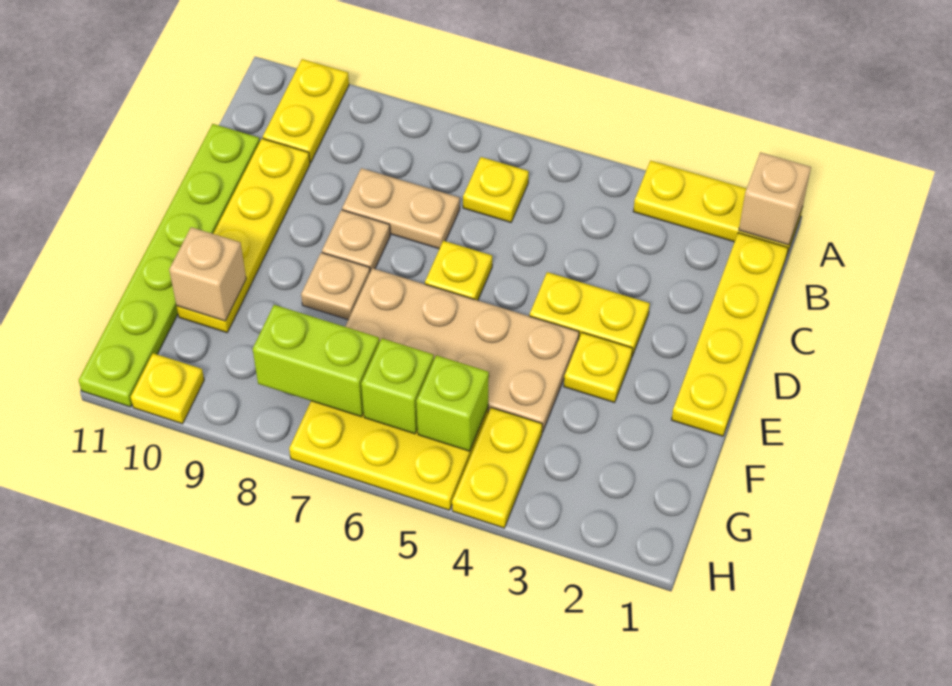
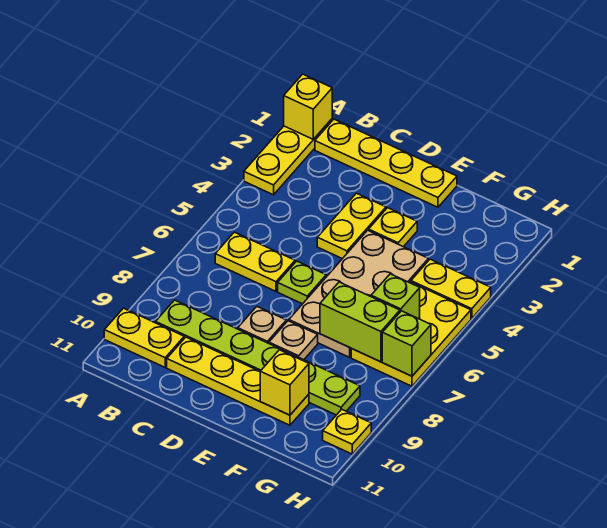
tan brick A1 level 2 -> yellow brick A1 level 2
yellow plate B6 level 1 -> yellow plate B6:C6 level 1
tan plate C7:C8 level 1 -> none
lime plate C11:H11 level 1 -> lime plate B9:G9 level 1
yellow plate D6 level 1 -> lime plate D6 level 1
tan brick F10 level 2 -> yellow brick F10 level 2
lime brick G5 level 2 -> lime brick H7 level 2
lime brick G7:G8 level 2 -> lime brick F7:G7 level 2

